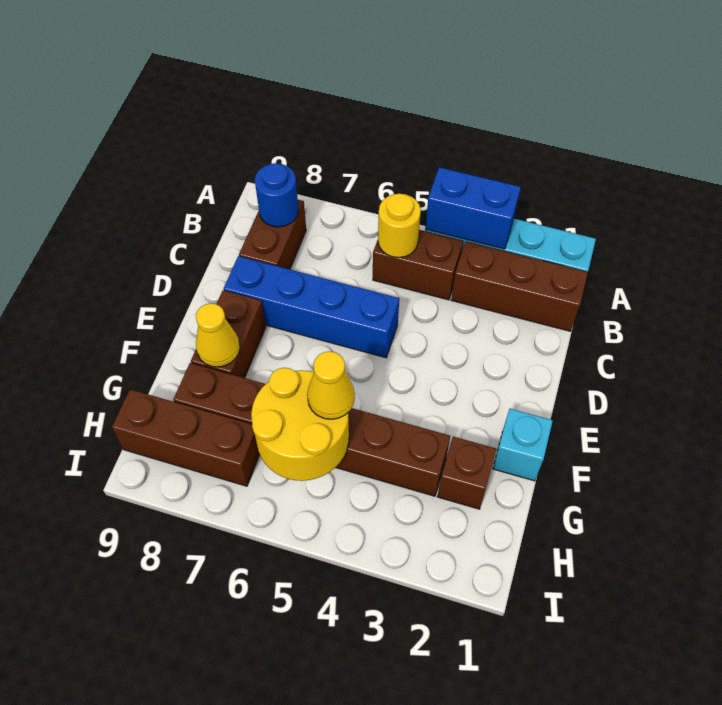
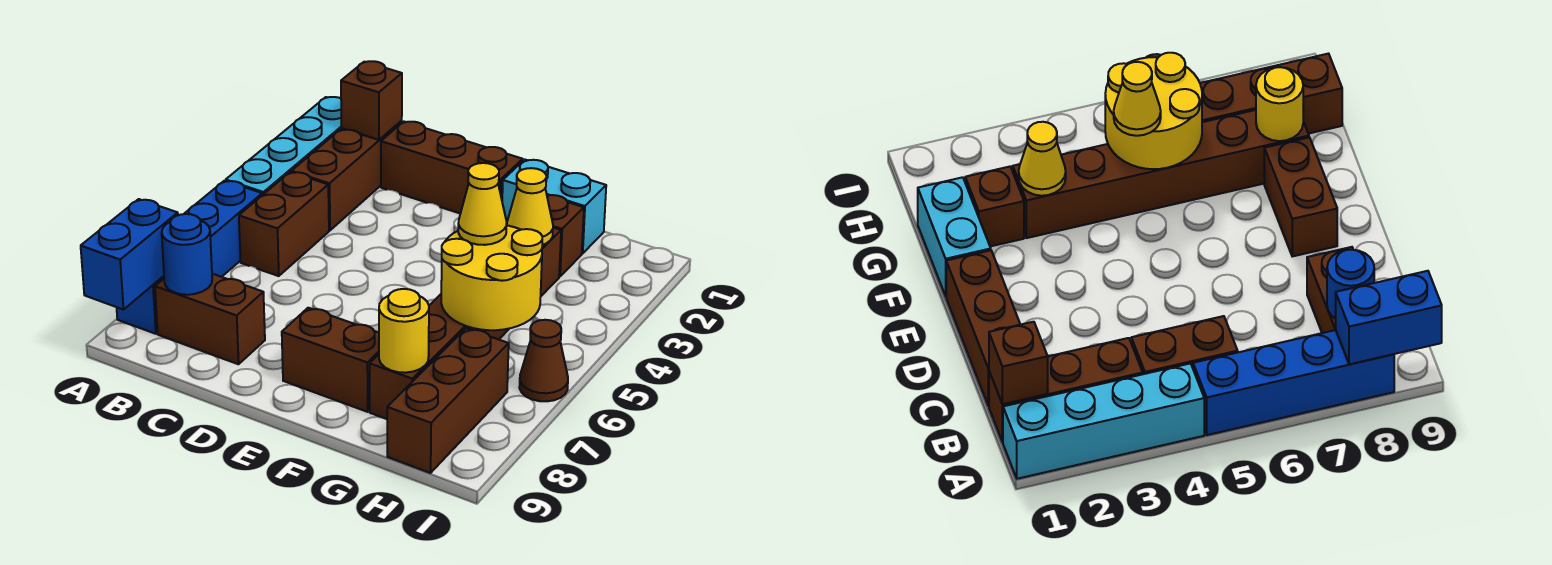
blue brick A3:A4 level 2 -> blue brick A8:A9 level 2
none -> brown brick B1 level 2
yellow round brick B5 level 2 -> yellow round brick G8 level 2
none -> brown brick C1:E1 level 1
blue brick D5:D8 level 1 -> blue brick A5:A8 level 1
cyan brick F1 level 1 -> cyan brick F1:G1 level 1
yellow cone F8 level 2 -> yellow cone G3 level 2
none -> brown cone I6 level 1

